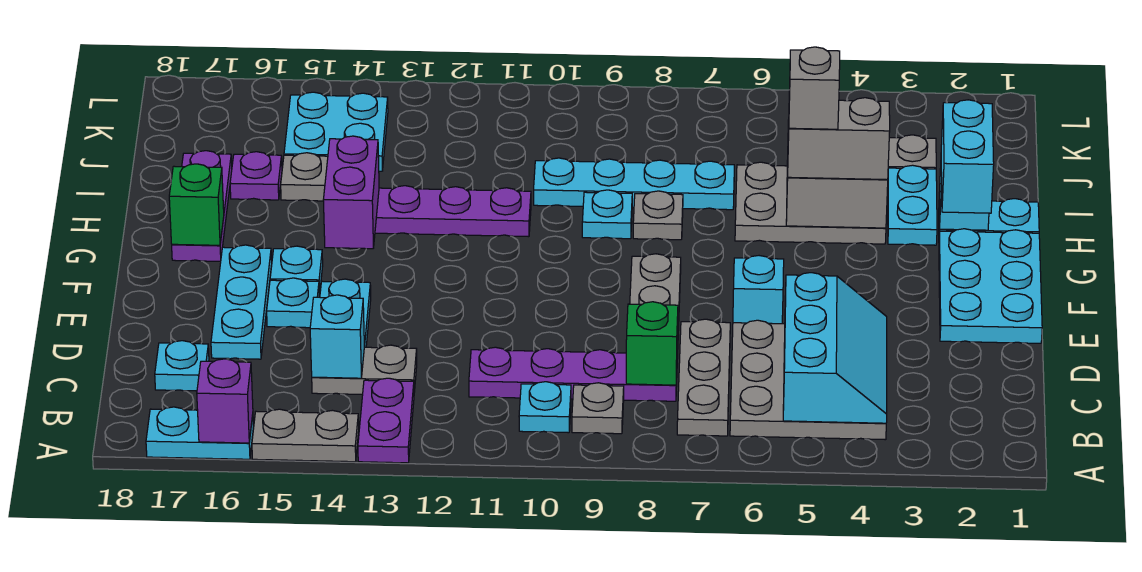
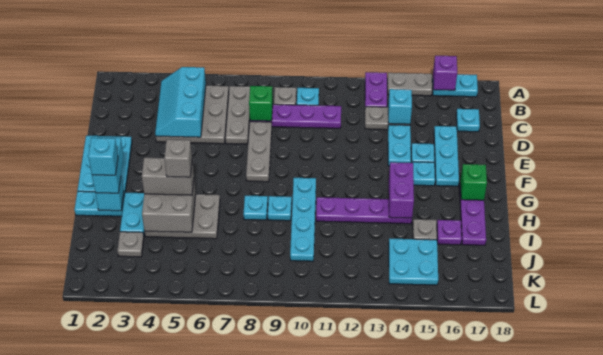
cyan brick E6 level 1 -> cyan brick H2 level 4
grey plate H8 level 1 -> cyan plate H8 level 1
cyan plate I7:I10 level 1 -> cyan plate G10:J10 level 1

